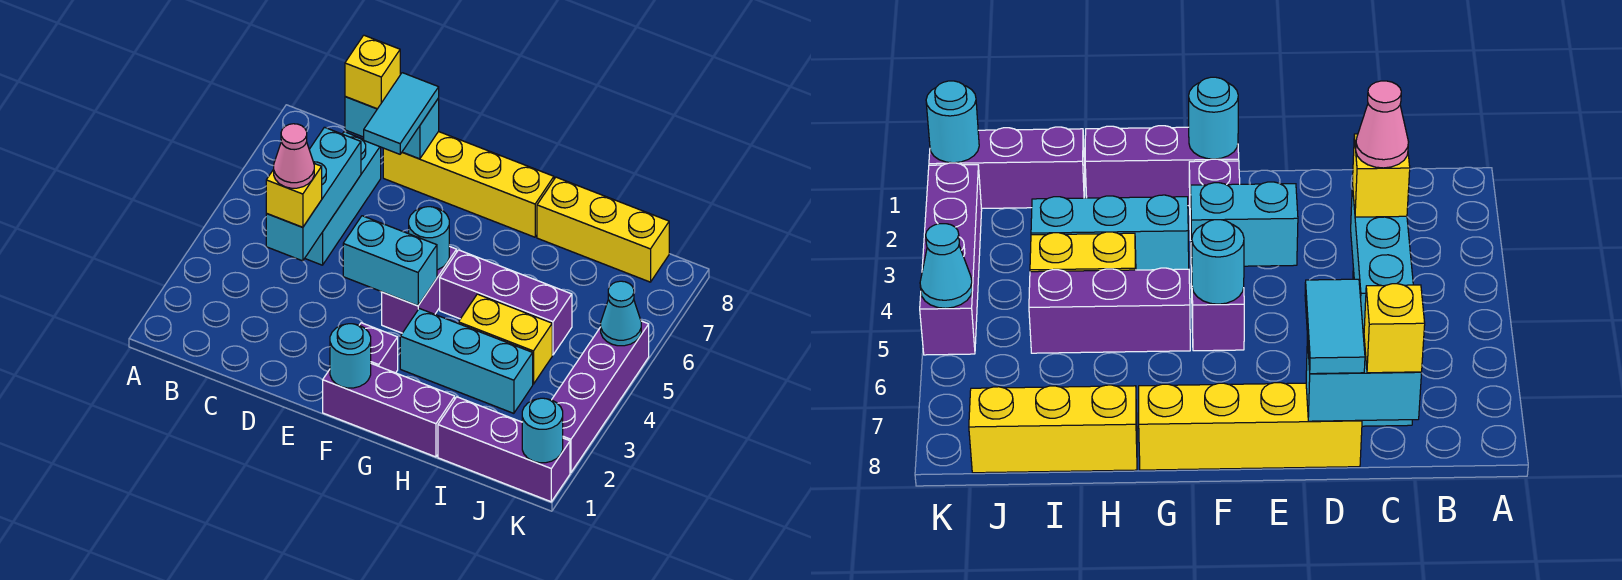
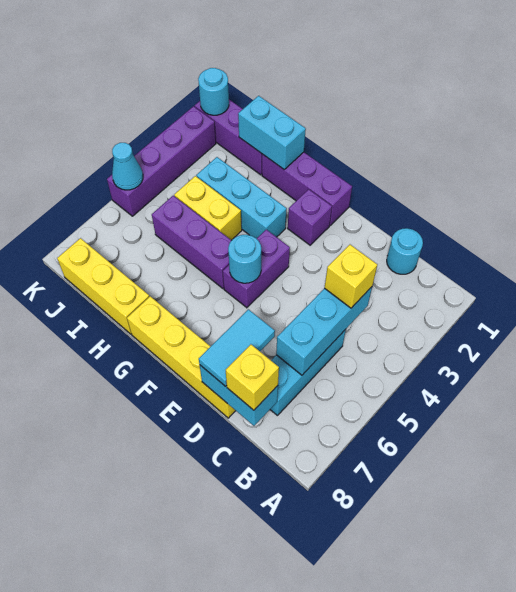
pink cone C4 level 4 -> none
cyan brick E4:F4 level 2 -> cyan brick H1:I1 level 2
cyan round brick F1 level 2 -> cyan round brick C1 level 1

